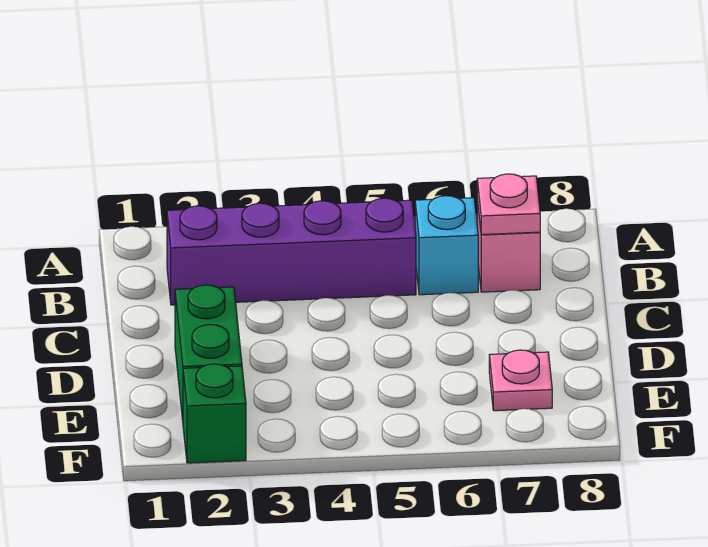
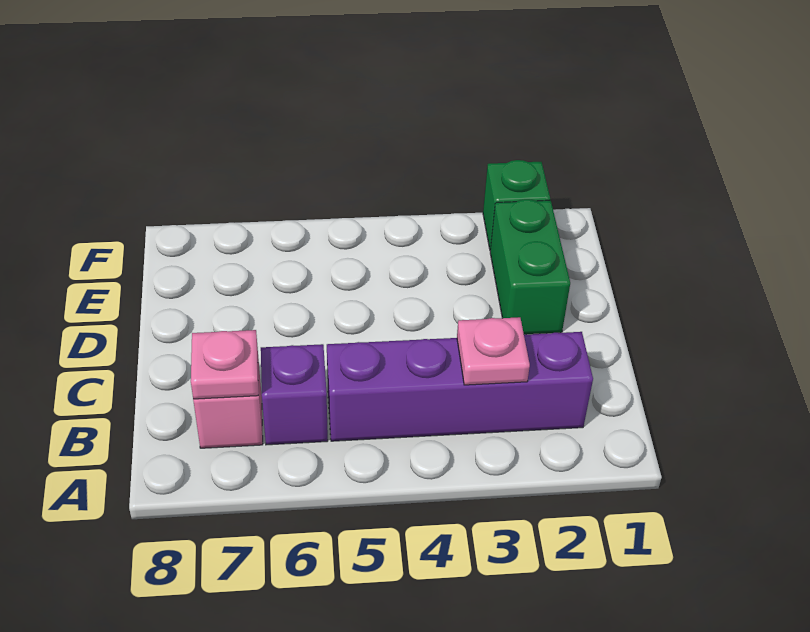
cyan brick B6 level 1 -> purple brick B6 level 1
pink plate E7 level 1 -> pink plate B3 level 2

